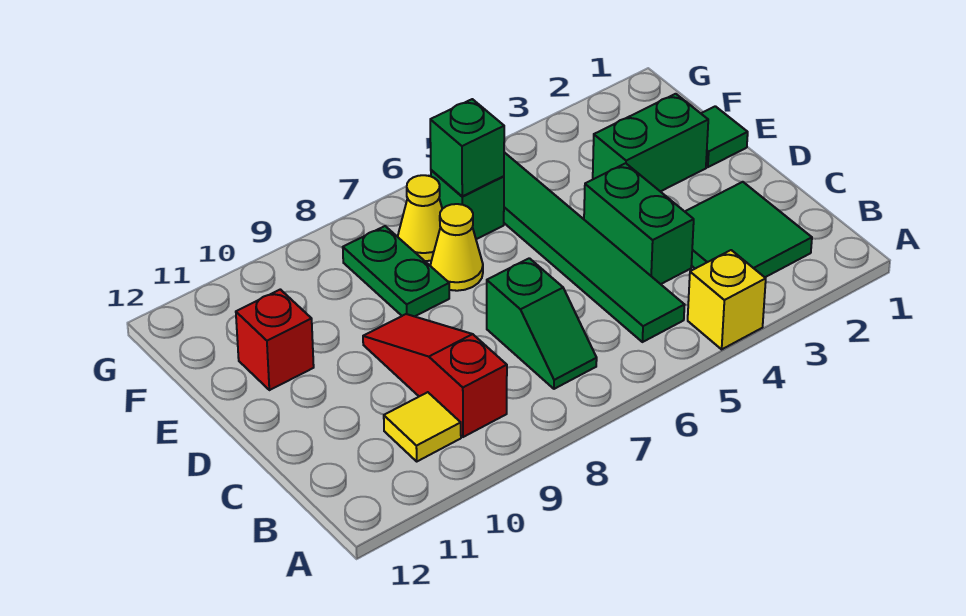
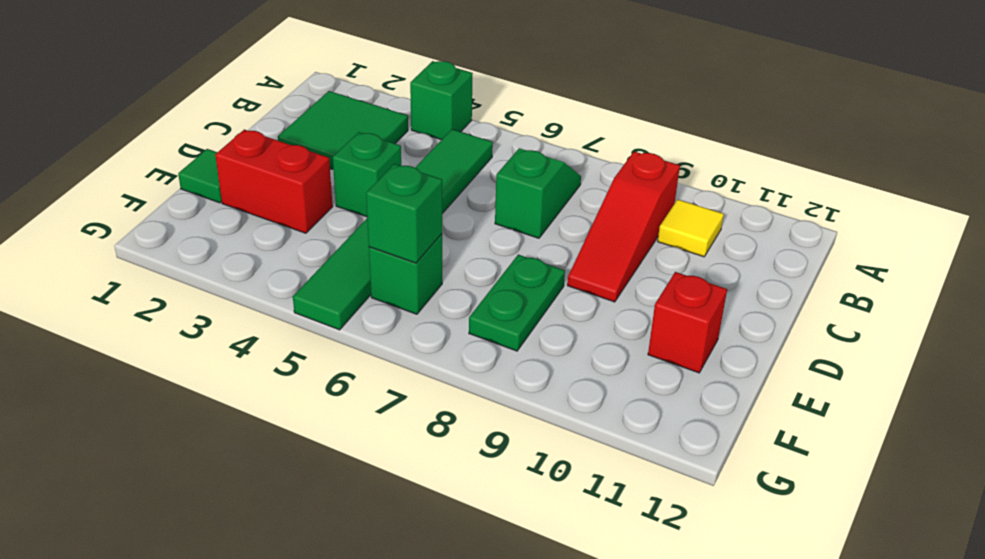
yellow brick A4 level 1 -> green brick A4 level 1
green brick C4:D4 level 1 -> green brick D4 level 1
green brick E2:E3 level 1 -> red brick E2:E3 level 1
yellow cone E7 level 1 -> none
yellow cone F7 level 1 -> none

